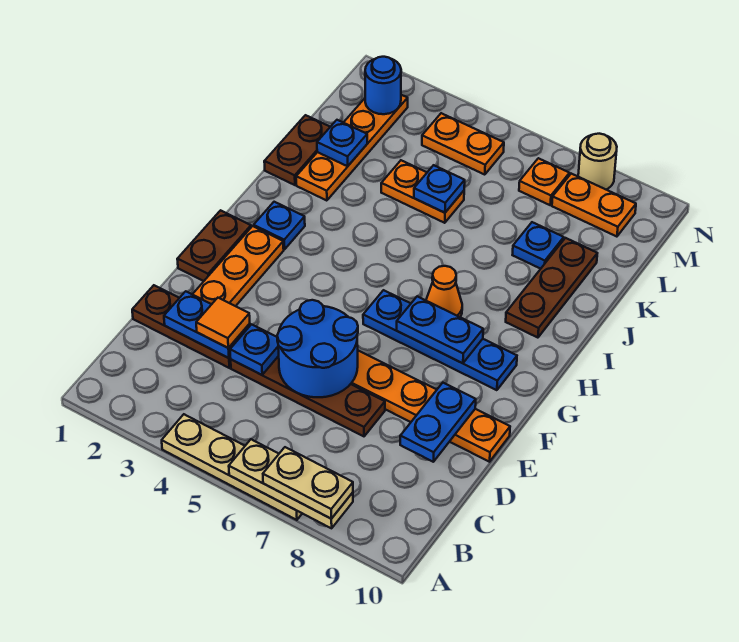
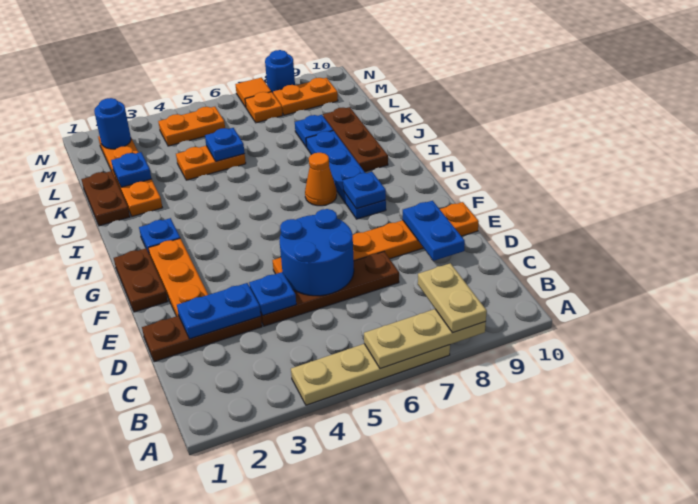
tan plate A7:A8 level 3 -> tan plate A8:B8 level 3
orange tile D3 level 3 -> orange tile N7 level 1
blue plate G6:G9 level 1 -> blue plate G8:J8 level 1
blue plate G7:G8 level 2 -> blue plate G8 level 2
tan round brick N8 level 1 -> blue round brick N8 level 1

